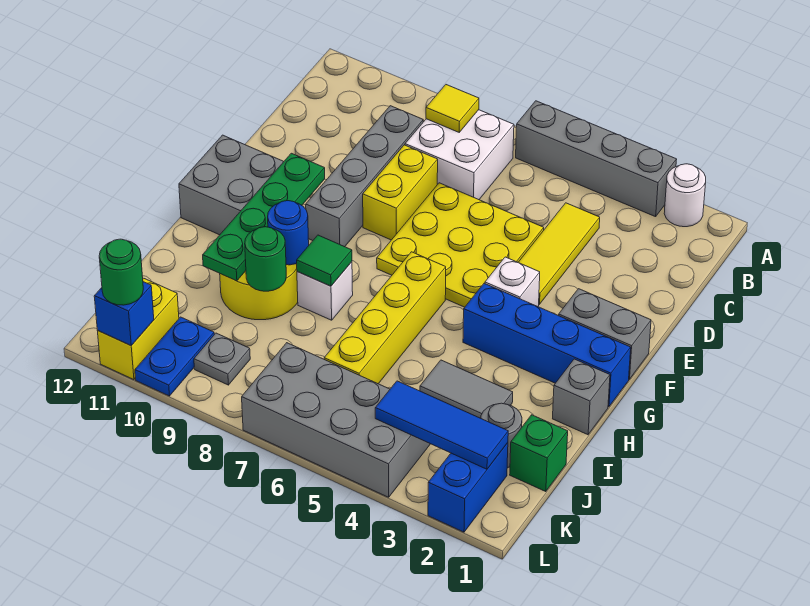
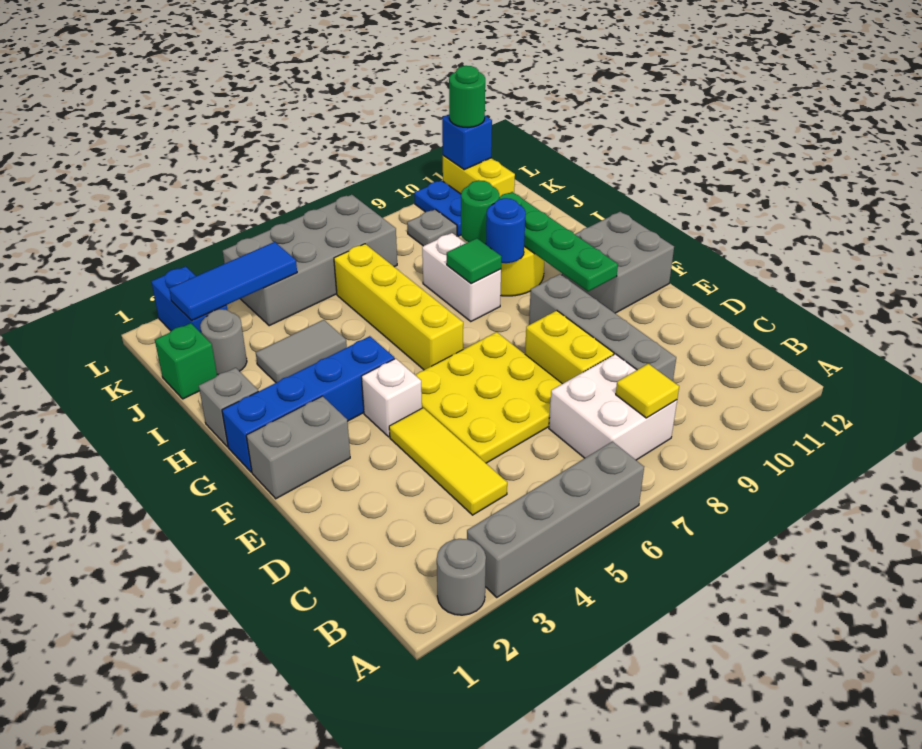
white round brick A2 level 1 -> grey round brick A2 level 1
white brick H8 level 1 -> white brick H8:I8 level 1

